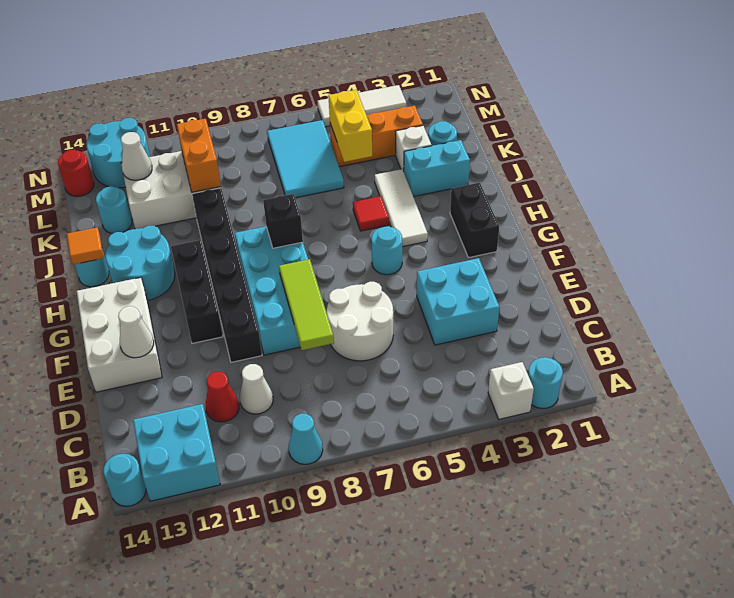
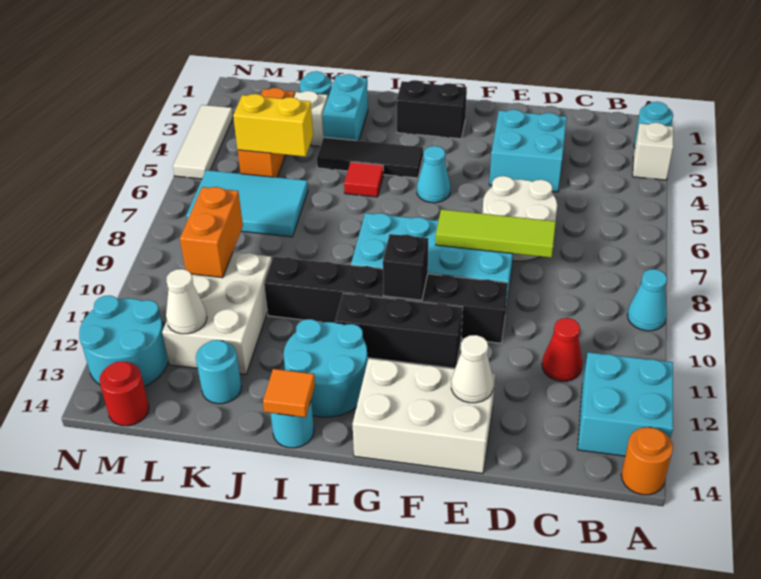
cyan round brick A14 level 1 -> orange round brick A14 level 1
white cone C10 level 1 -> none
cyan round brick G5 level 1 -> cyan cone G5 level 1
white tile H4:J4 level 1 -> black tile H4:J4 level 1
black brick H8 level 2 -> black brick G10 level 2
orange brick K10:L10 level 2 -> orange brick L9:L10 level 2

